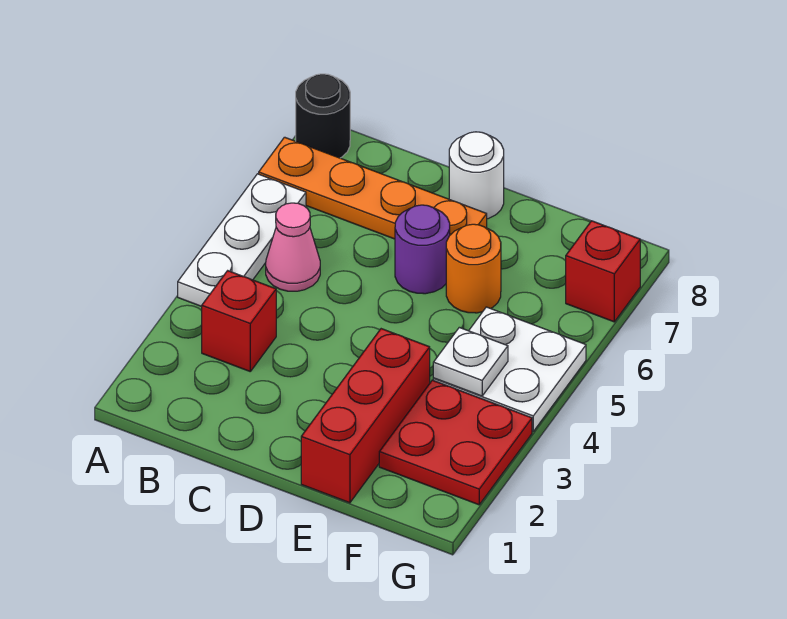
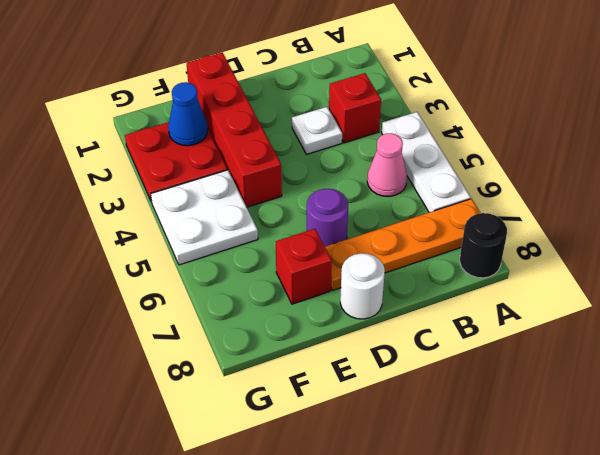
red brick E1:E3 level 1 -> red brick E1:E4 level 1
orange round brick E6 level 1 -> none
none -> blue cone F2 level 2
white plate F4 level 2 -> white plate C3 level 1
red brick G7 level 1 -> red brick E7 level 1

